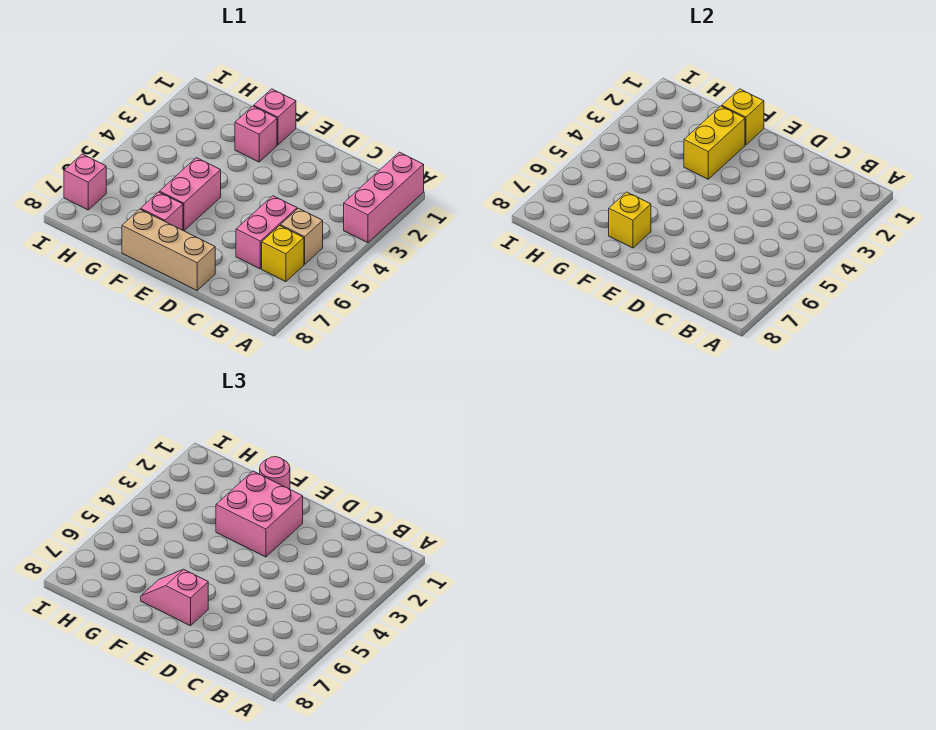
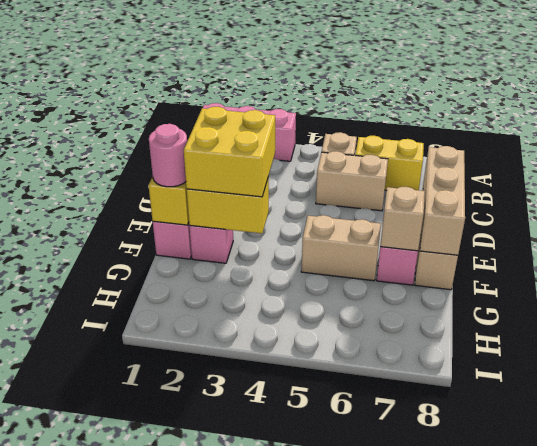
yellow brick B6 level 1 -> yellow brick B6:B7 level 1
pink brick C5:C6 level 1 -> tan brick C5:C6 level 1
none -> tan brick D8:F8 level 2
pink brick E2:F3 level 3 -> yellow brick E2:F3 level 3
pink slope E7:F7 level 3 top E -> none
pink brick F5:F6 level 1 -> tan brick F5:F6 level 1
yellow brick F7 level 2 -> tan brick F7 level 2
pink brick I7 level 1 -> none

